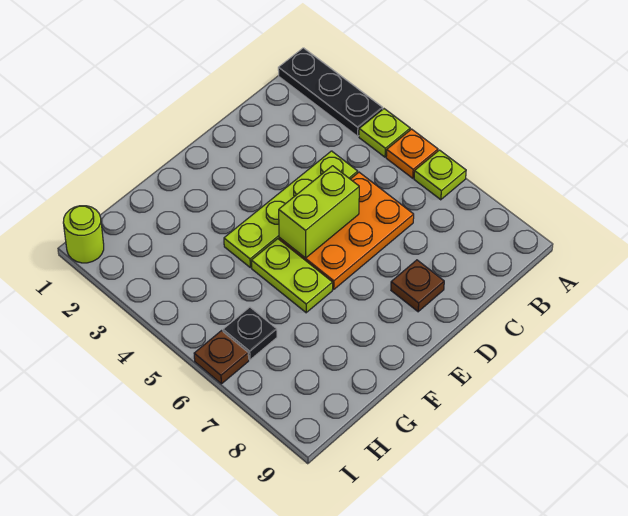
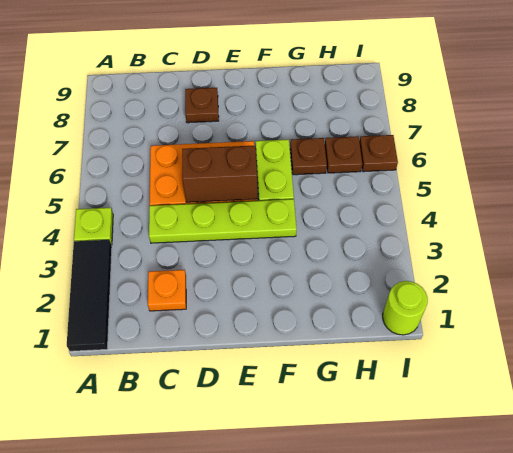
black plate A1:A3 level 1 -> black tile A1:A3 level 1
orange plate A5 level 1 -> orange plate C2 level 1
lime plate A6 level 1 -> none
lime brick D5:E5 level 2 -> brown brick D5:E5 level 2
none -> brown plate G6 level 1
black plate H6 level 1 -> brown plate H6 level 1

